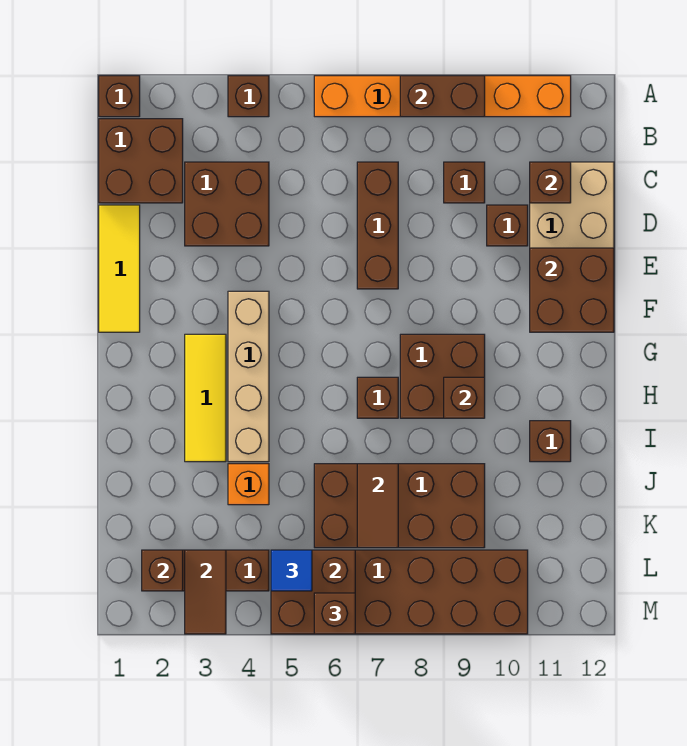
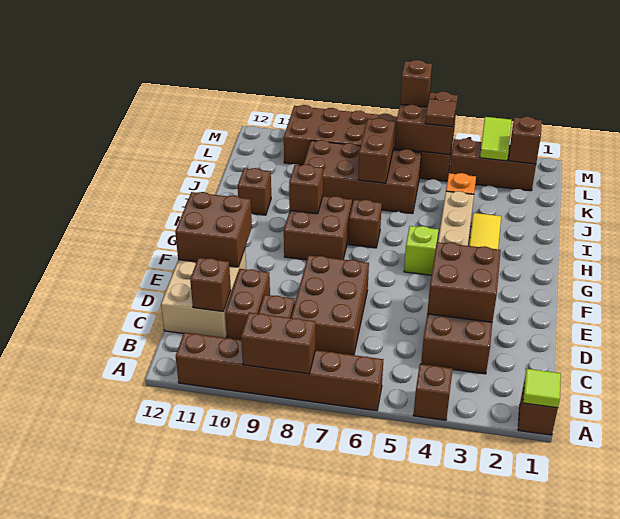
none -> lime tile A1 level 2
orange brick A6:A11 level 1 -> brown brick A6:A11 level 1
brown brick B1:C2 level 1 -> brown brick D3:E4 level 2
brown brick C7:E7 level 1 -> brown brick C7:E8 level 1
yellow tile D1:F1 level 1 -> none
brown brick D10 level 1 -> brown brick C10:D10 level 1
none -> lime brick G5 level 1
brown tile J7:K7 level 2 -> brown brick J7:K7 level 2
brown tile L3:M3 level 2 -> lime tile L3:M3 level 2
blue tile L5 level 3 -> brown tile L5 level 3

